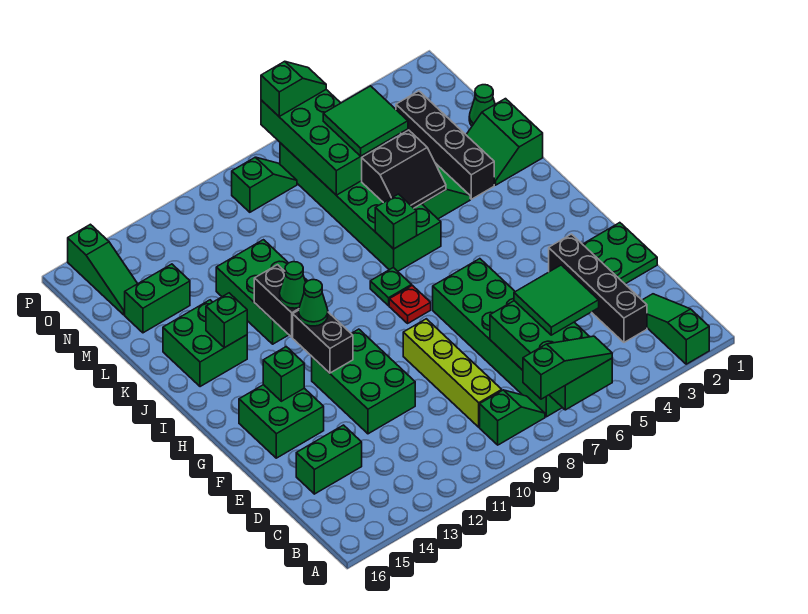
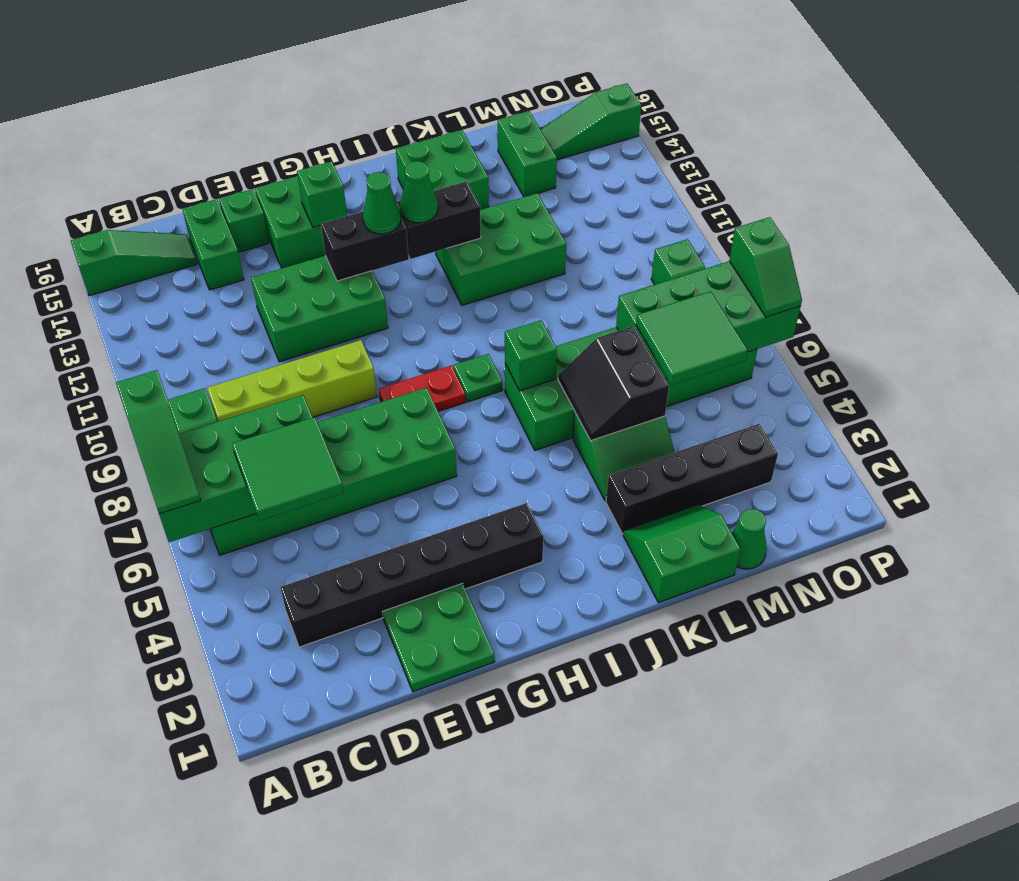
green slope A2:C2 level 1 top A -> green slope A15:C15 level 1 top A
black brick C3:F3 level 1 -> black brick C3:H3 level 1
red plate H8 level 1 -> red plate G8:H8 level 1
green brick J14 level 2 -> green brick E15 level 1

